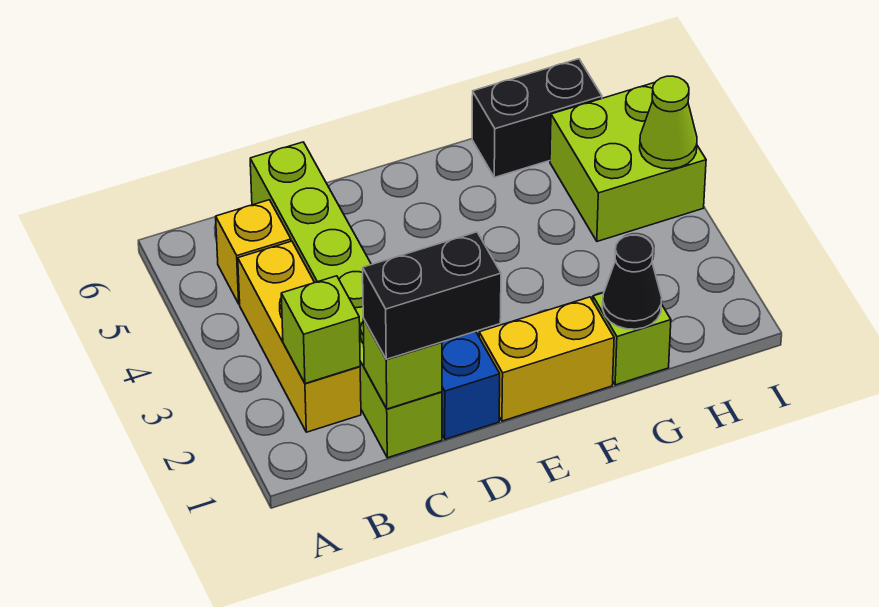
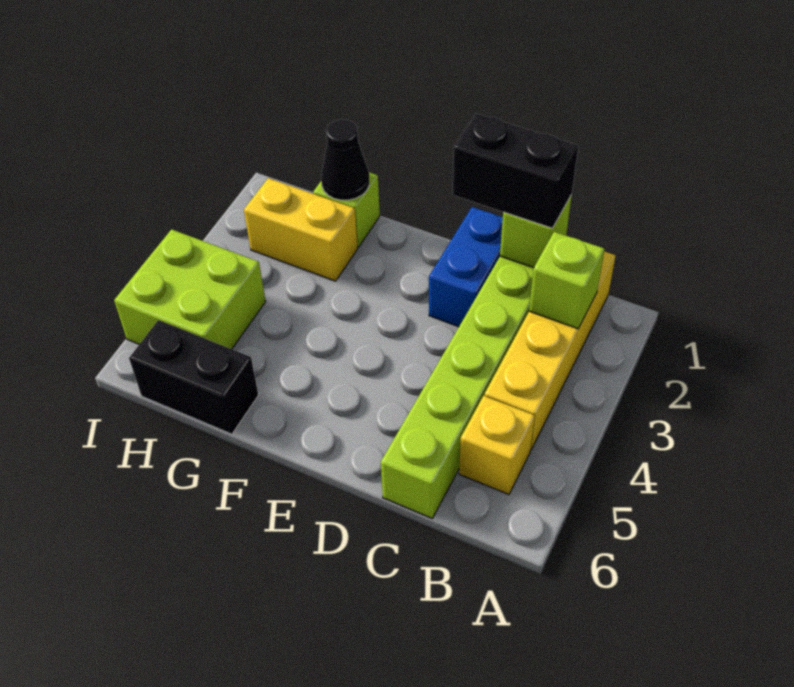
yellow brick B2:B4 level 1 -> yellow brick B1:B4 level 1
yellow brick E1:F1 level 1 -> yellow brick G2:H2 level 1
lime cone I4 level 2 -> none

